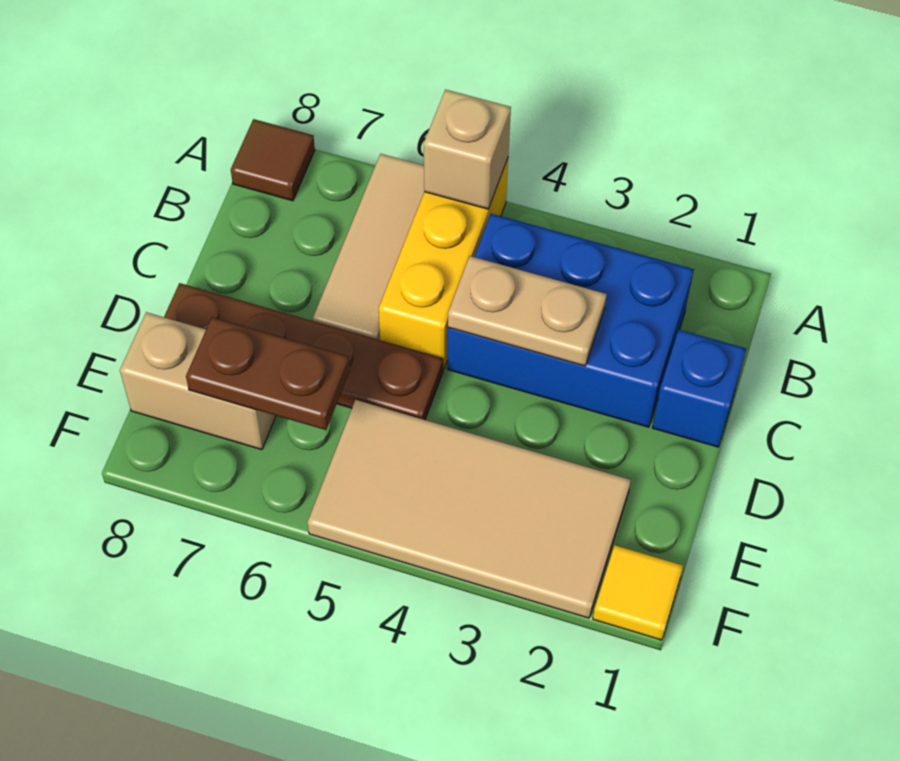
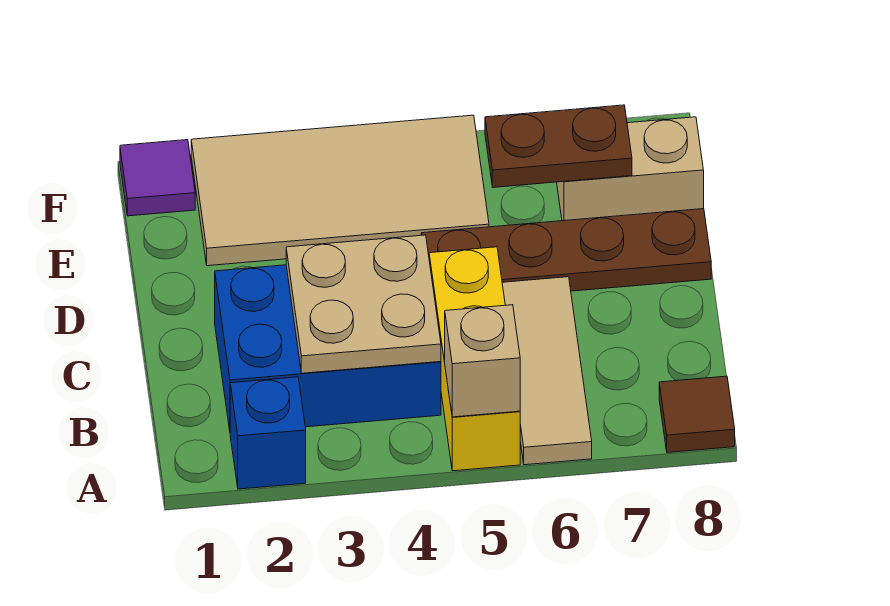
blue brick C1 level 1 -> blue brick A2 level 1
tan plate C3:C4 level 2 -> tan plate B3:C4 level 2
yellow tile F1 level 1 -> purple tile F1 level 1

